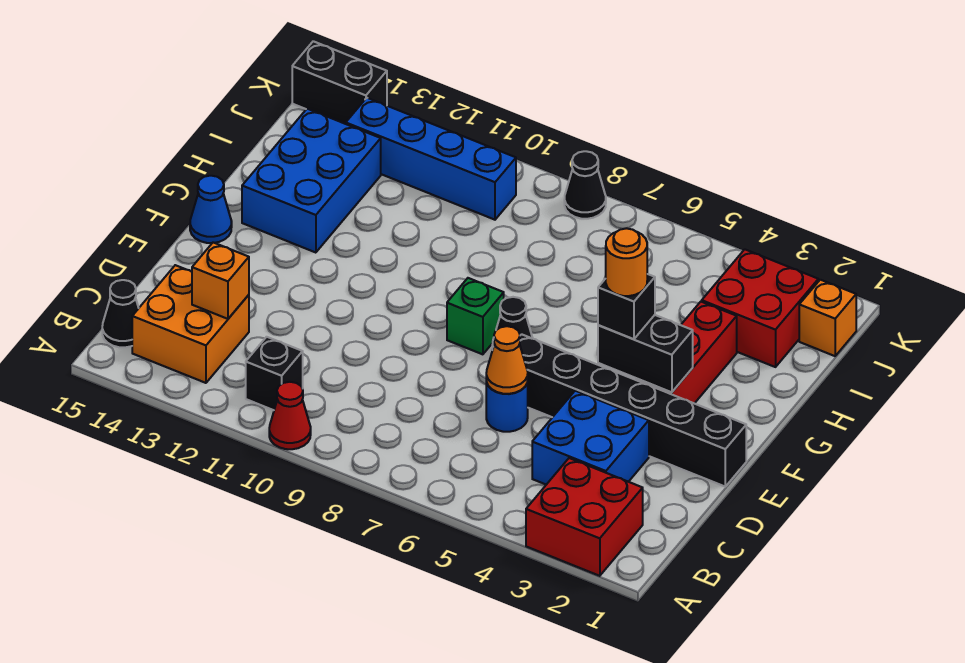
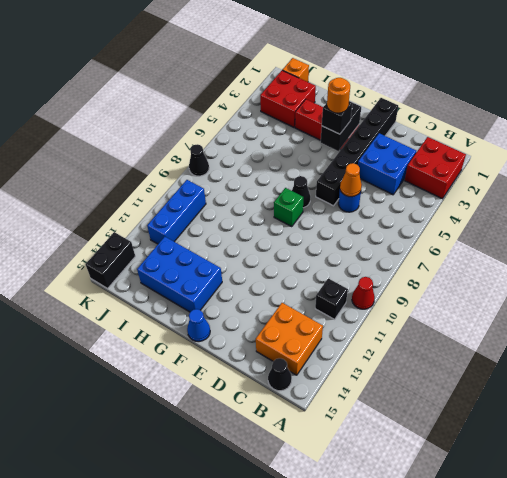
orange brick C13 level 2 -> none
blue brick J10:J13 level 1 -> blue brick J10:J12 level 1

